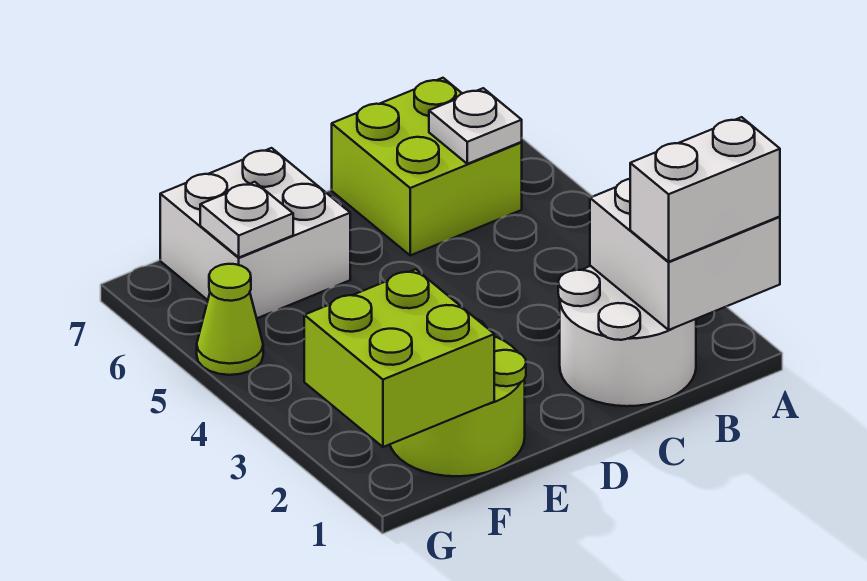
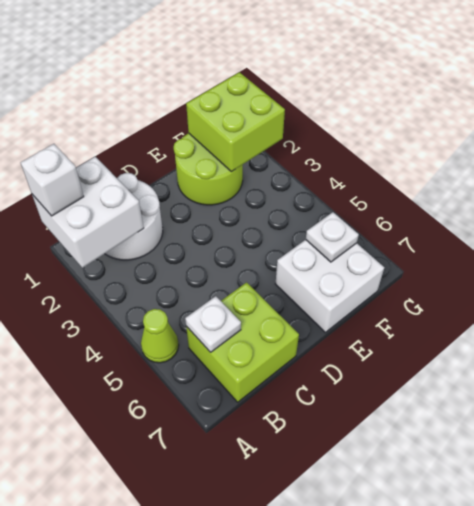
white brick A1:B1 level 3 -> white brick A1 level 3
lime cone G5 level 1 -> lime cone A5 level 1

